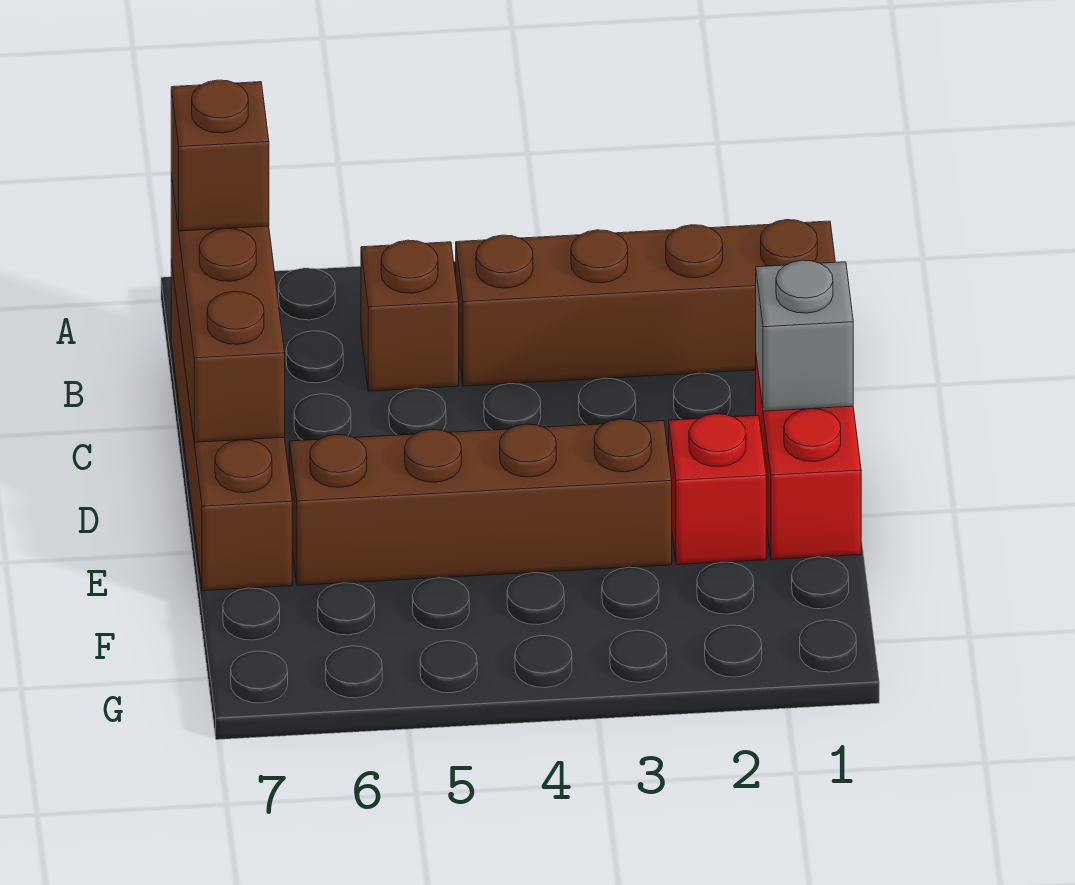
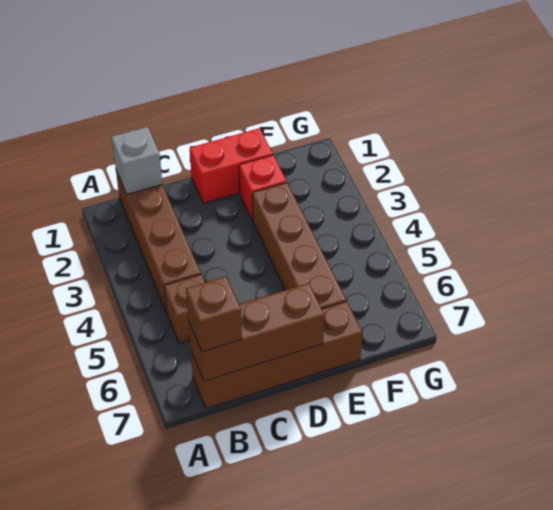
grey brick D1 level 2 -> grey brick B1 level 2

